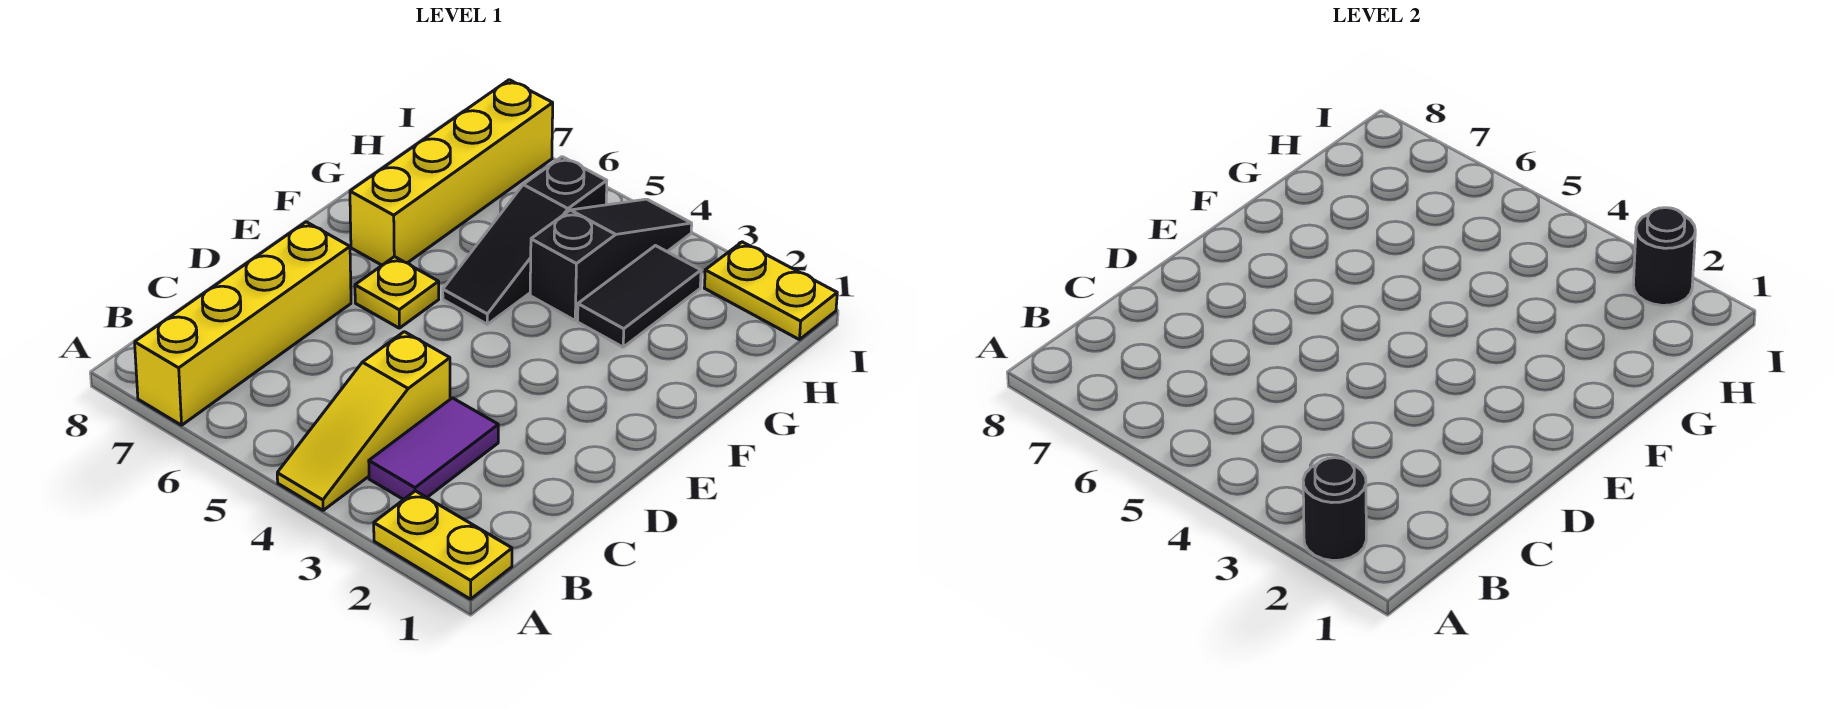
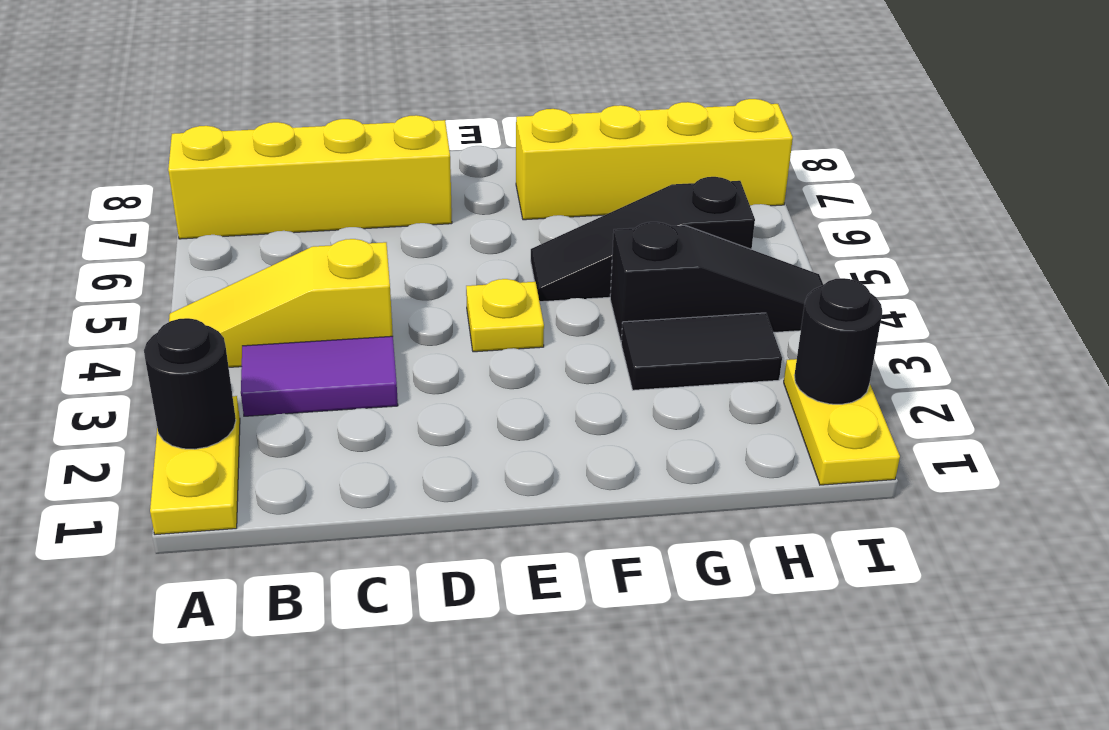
yellow plate E6 level 1 -> yellow plate E4 level 1

